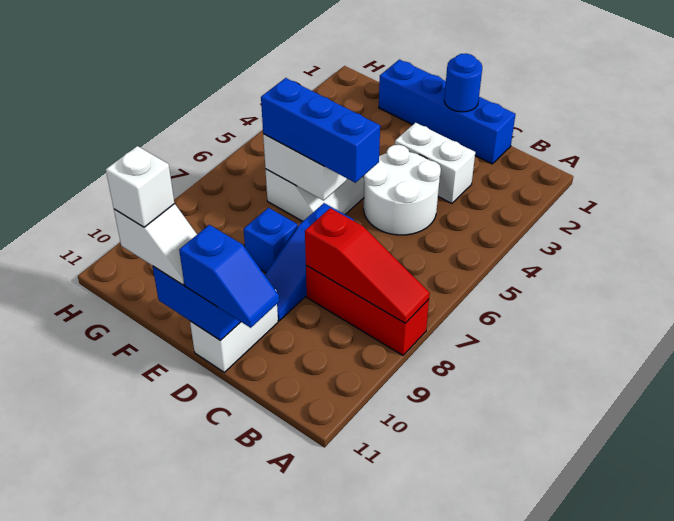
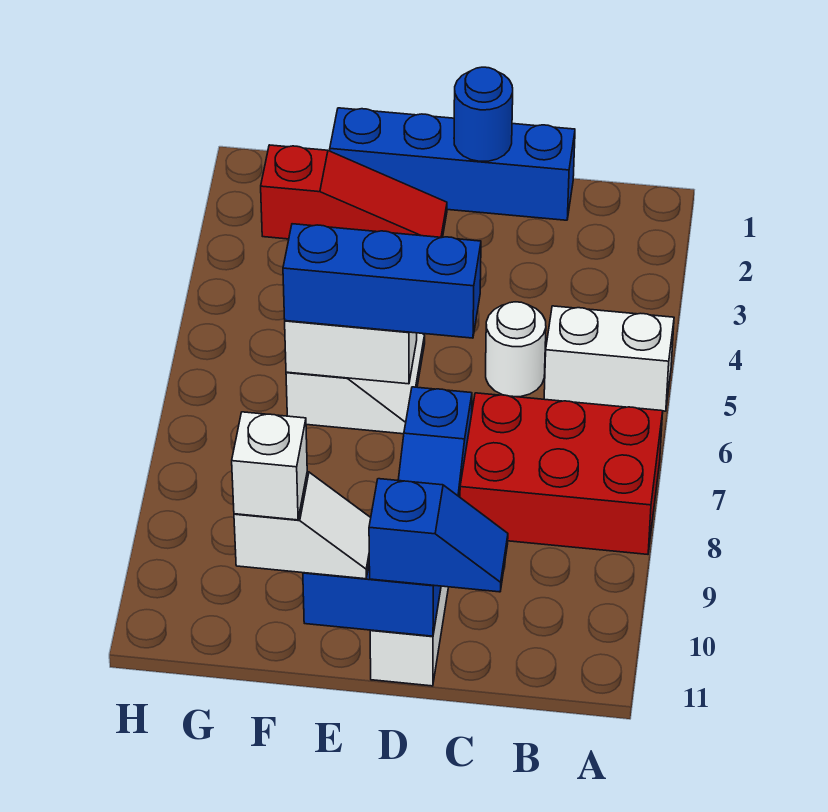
red brick A8:C8 level 1 -> red brick A7:C8 level 1
red slope A8:C8 level 2 top C -> red slope E2:G2 level 1 top G
white brick C3:D3 level 1 -> white brick A5:B5 level 1
white round brick C4:D5 level 1 -> white round brick C5 level 1
blue brick E8 level 1 -> none

